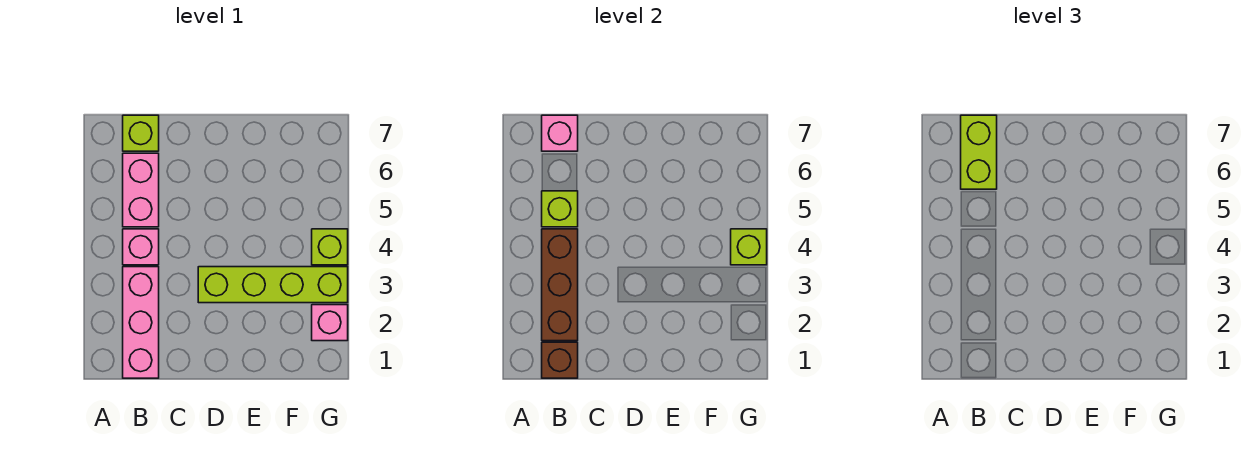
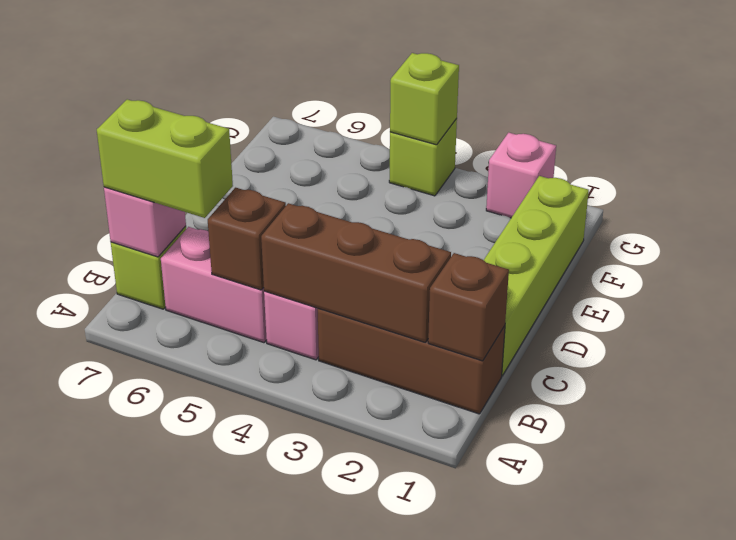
pink brick B1:B3 level 1 -> brown brick B1:B3 level 1
lime brick B5 level 2 -> brown brick B5 level 2
lime brick D3:G3 level 1 -> lime brick C1:F1 level 1

